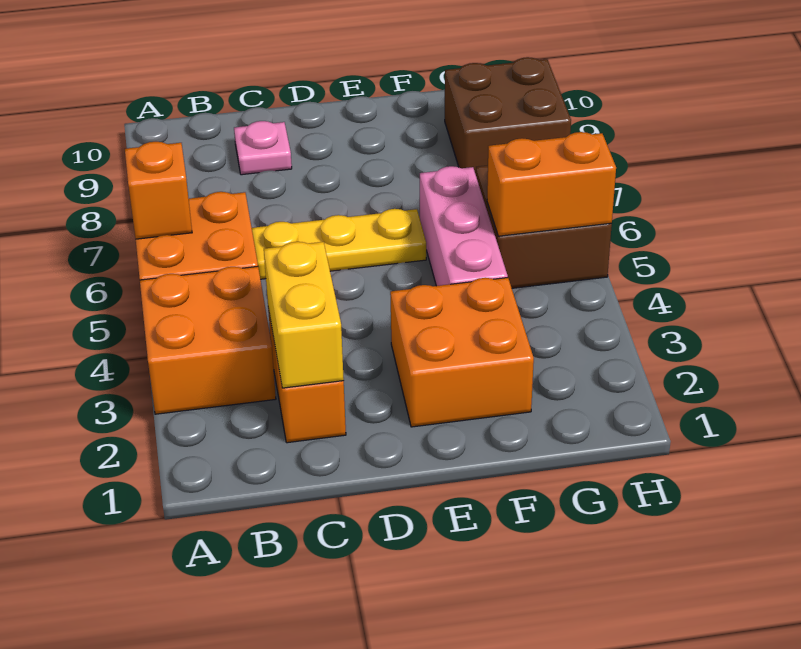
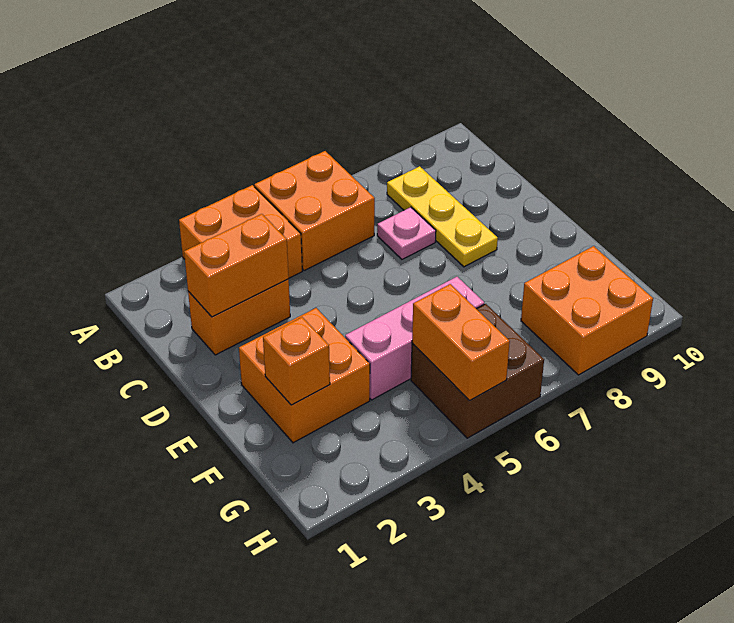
orange brick A6 level 2 -> orange brick F2 level 2
yellow brick C2:C3 level 2 -> orange brick C2:C3 level 2
yellow plate C6:E6 level 1 -> yellow plate B8:D8 level 1
pink plate C9 level 1 -> pink plate C7 level 1
brown brick G8:H9 level 1 -> orange brick G8:H9 level 1

